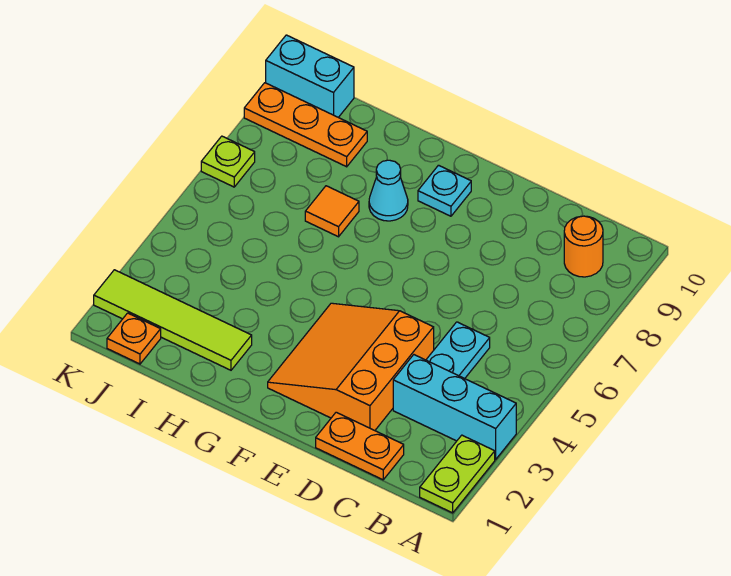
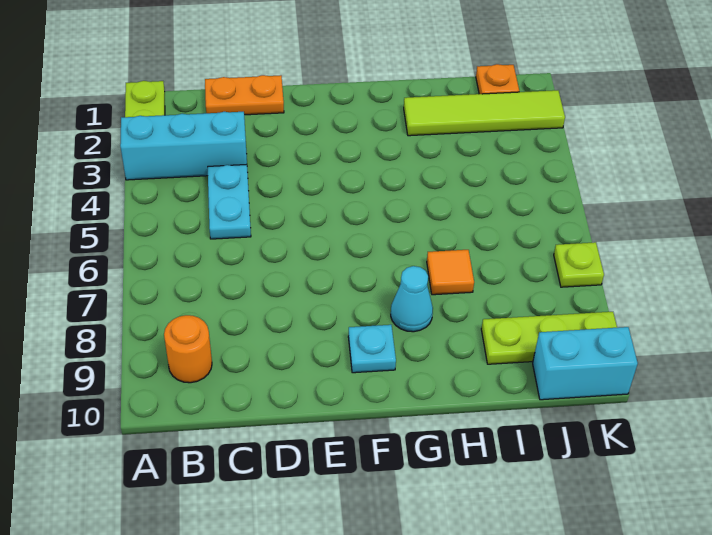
orange slope D2:F4 level 1 top D -> none
orange plate I9:K9 level 1 -> lime plate I9:K9 level 1

